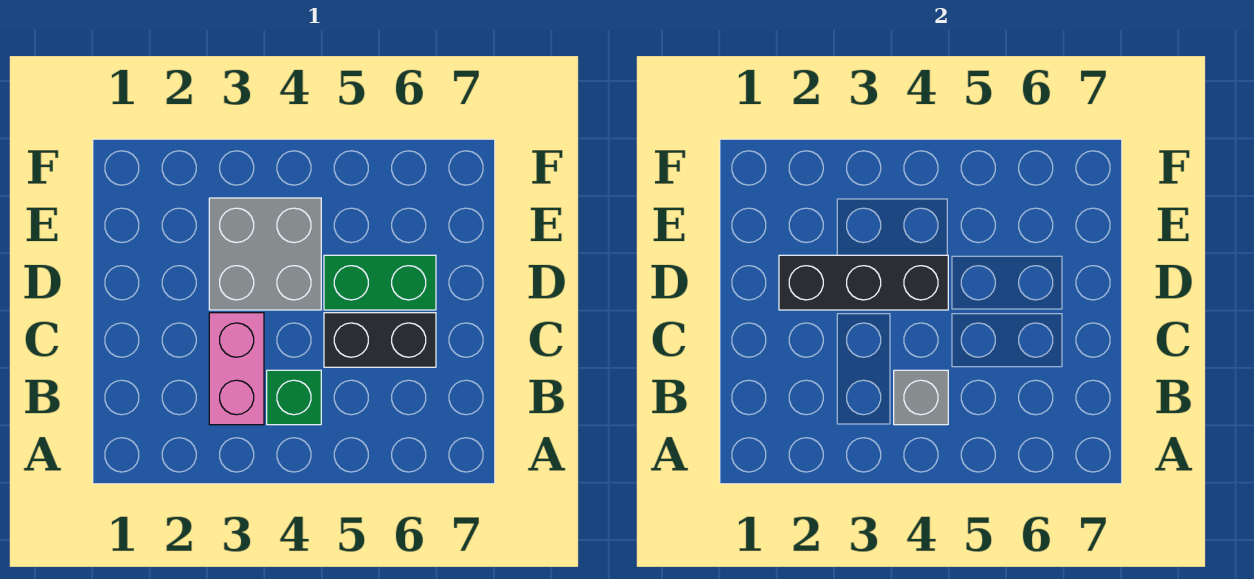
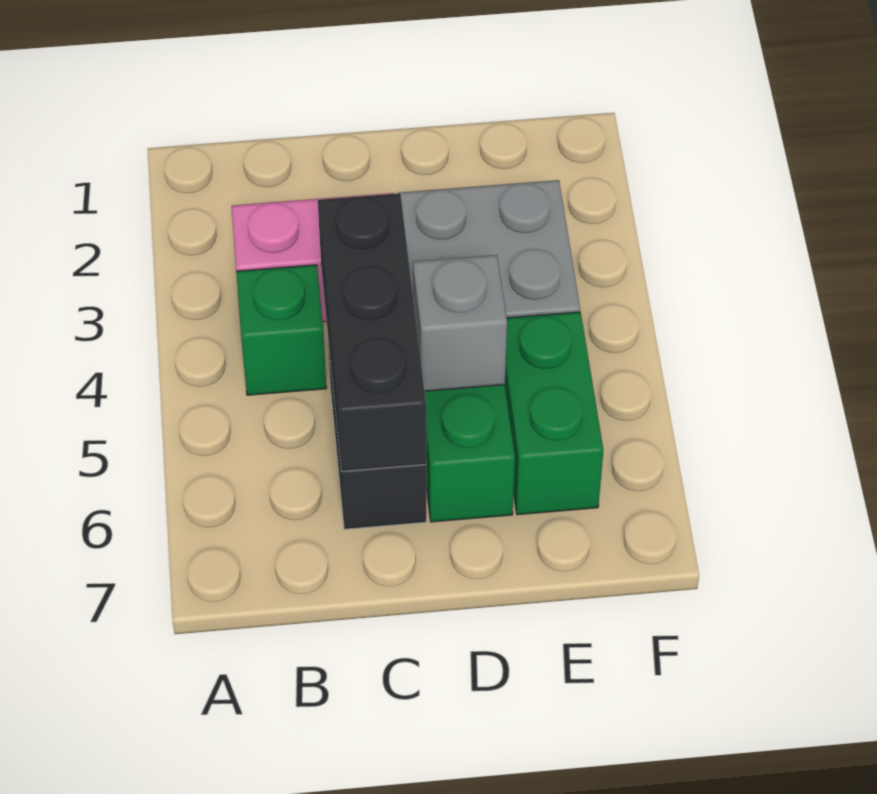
grey brick B4 level 2 -> grey brick D5 level 2
black brick D2:D4 level 2 -> black brick C4:C6 level 2
none -> green brick E5:E6 level 1

